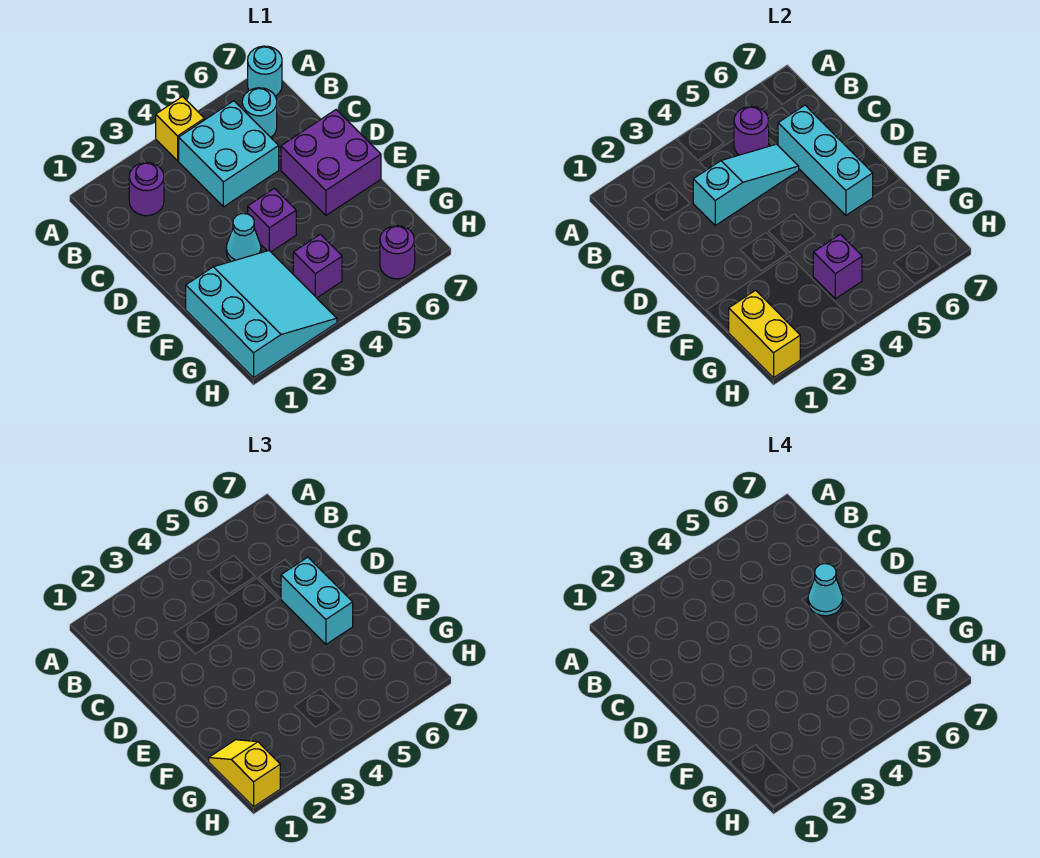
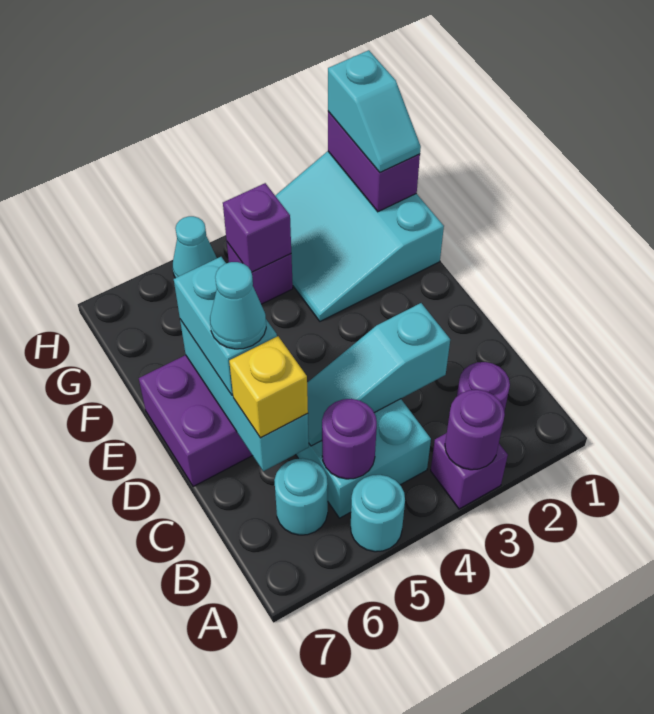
yellow brick A4 level 1 -> yellow brick C6 level 3
cyan round brick A7 level 1 -> cyan round brick A5 level 1
cyan cone E3 level 1 -> cyan cone H5 level 1
purple brick E4 level 1 -> purple brick A3 level 1
yellow brick G1:H1 level 2 -> purple brick G1:H1 level 2
yellow slope G1:H1 level 3 top H -> cyan slope G1:H1 level 3 top H
purple round brick H6 level 1 -> purple round brick A3 level 2

